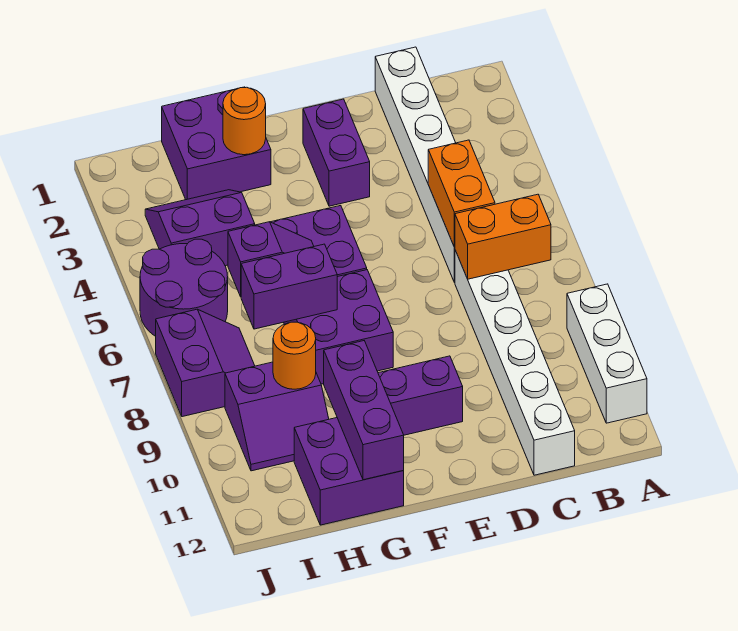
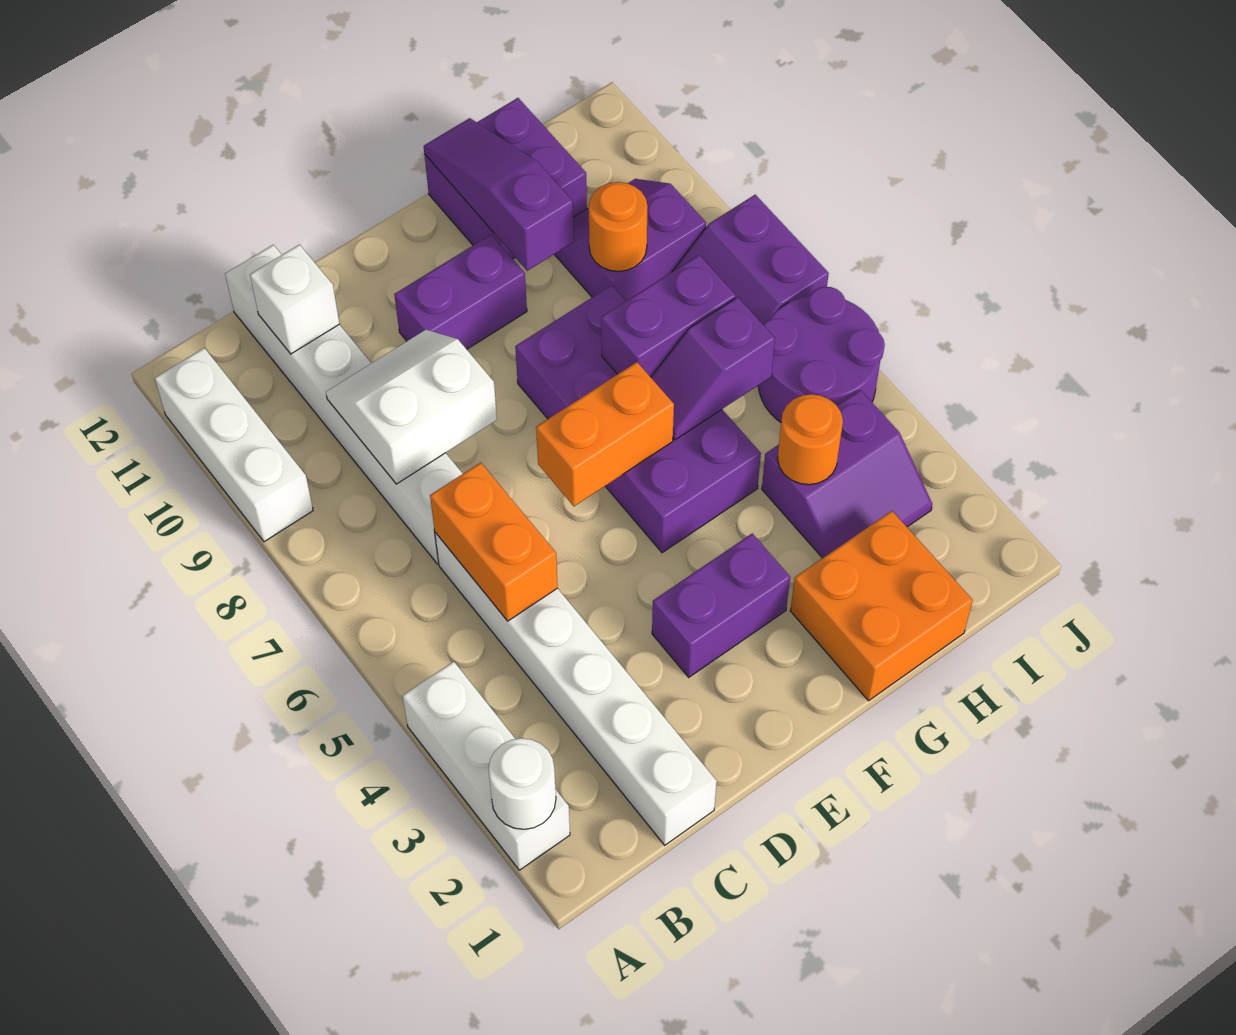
none -> white brick A2:A4 level 1
none -> white round brick A2 level 2
orange brick B7:C7 level 2 -> orange brick E6:F6 level 2
none -> white slope C8:D9 level 2 top 8
none -> white brick C11 level 2
purple brick E2:E3 level 1 -> purple brick E3:F3 level 1
purple brick G1:H2 level 1 -> orange brick G1:H2 level 1
orange round brick G2 level 2 -> orange round brick H4 level 2
purple brick G10:G12 level 2 -> purple slope G10:G12 level 2 top 10

